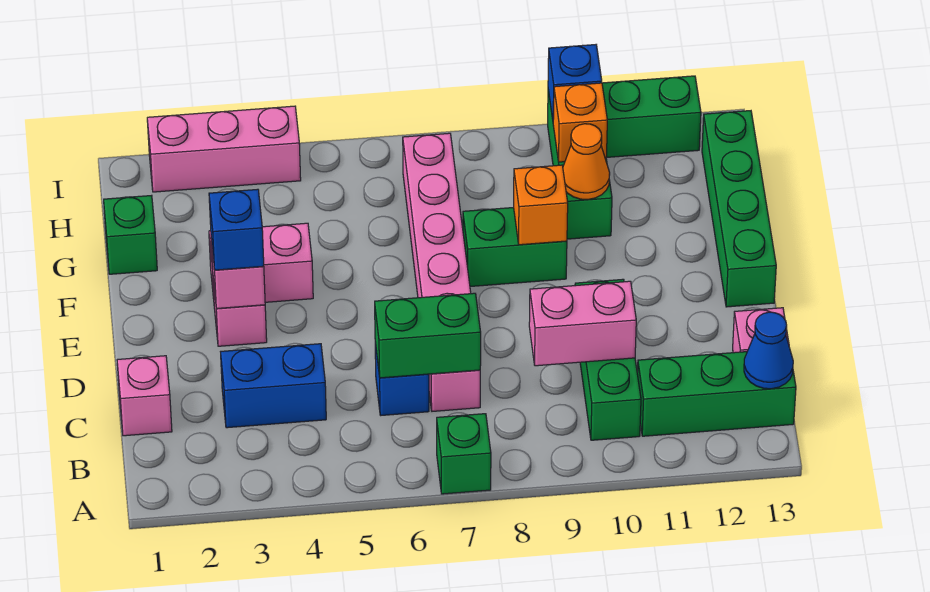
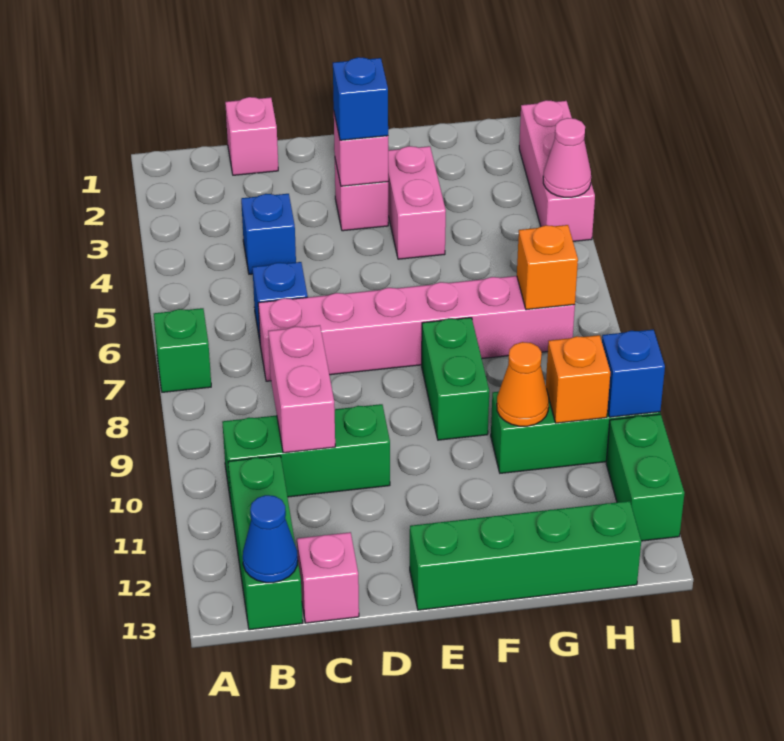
blue brick C3:C4 level 1 -> blue brick C4 level 1
green brick C6:C7 level 2 -> none
orange brick F9 level 2 -> orange brick H7 level 2
green brick G1 level 1 -> none
none -> pink cone I4 level 2

